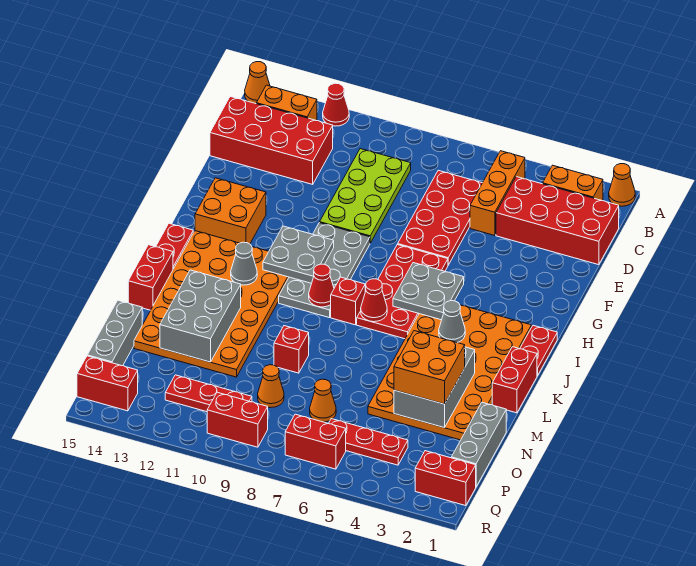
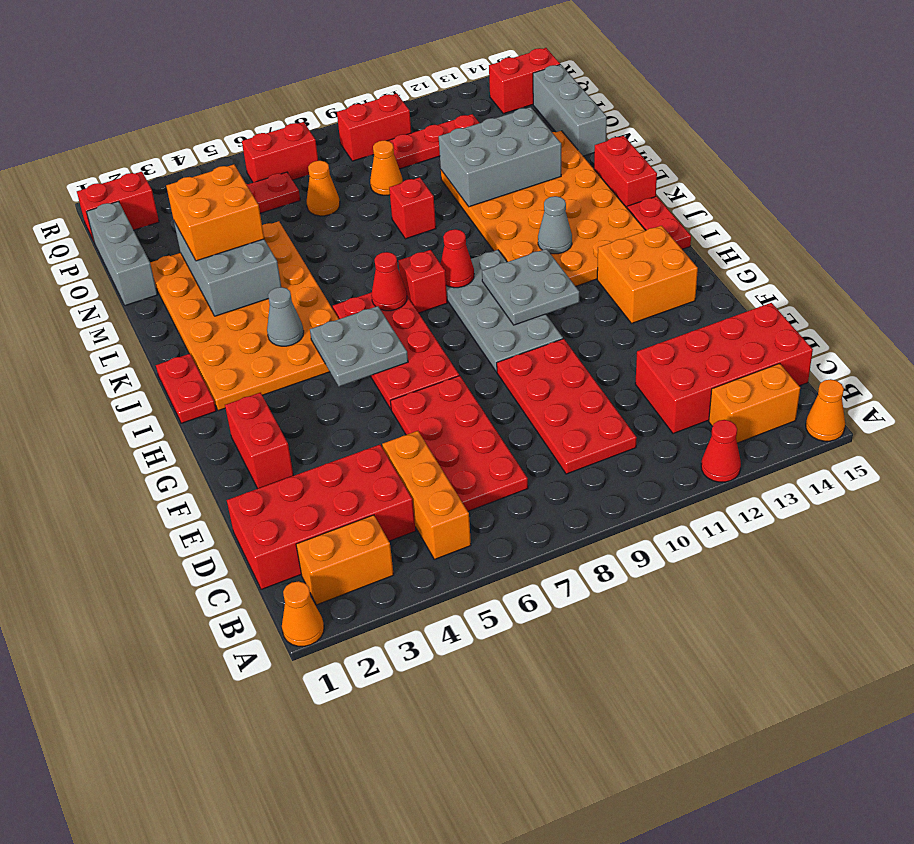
lime plate C9:F10 level 1 -> red plate C9:F10 level 1
red brick K1:L1 level 1 -> red brick F2:G2 level 1
grey brick L12:N13 level 2 -> grey brick M11:N13 level 2

